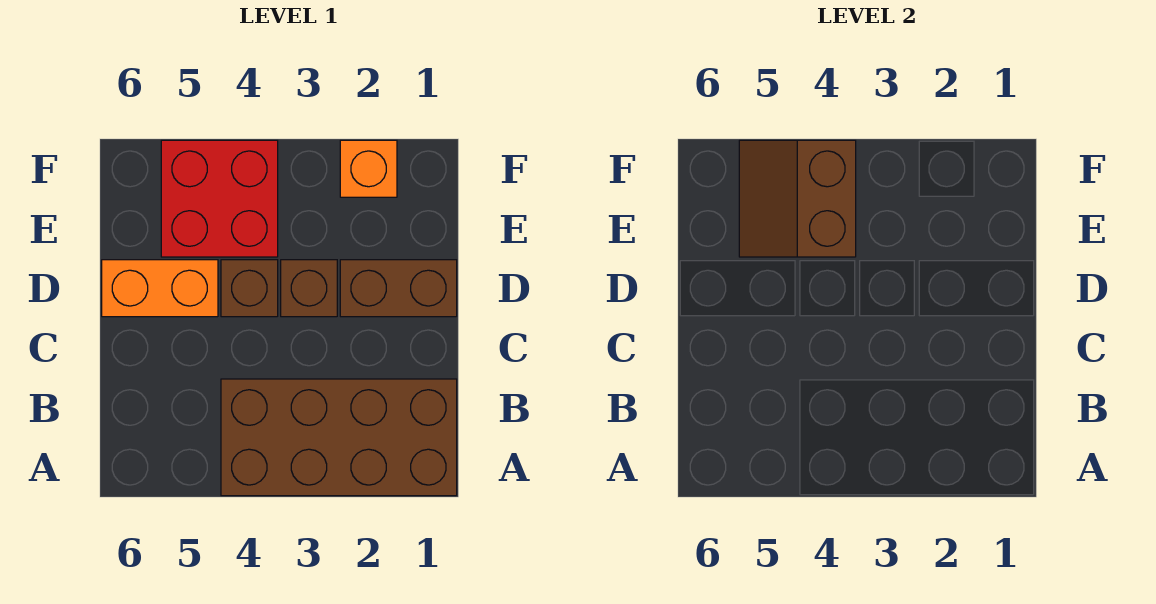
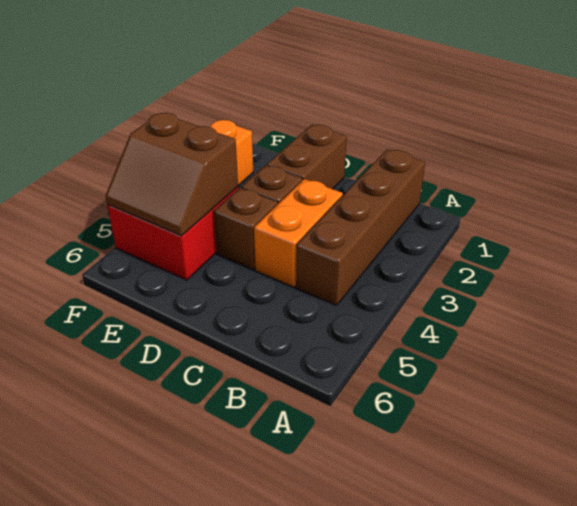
brown brick A1:B4 level 1 -> brown brick B1:B4 level 1
orange brick D5:D6 level 1 -> orange brick C3:C4 level 1

